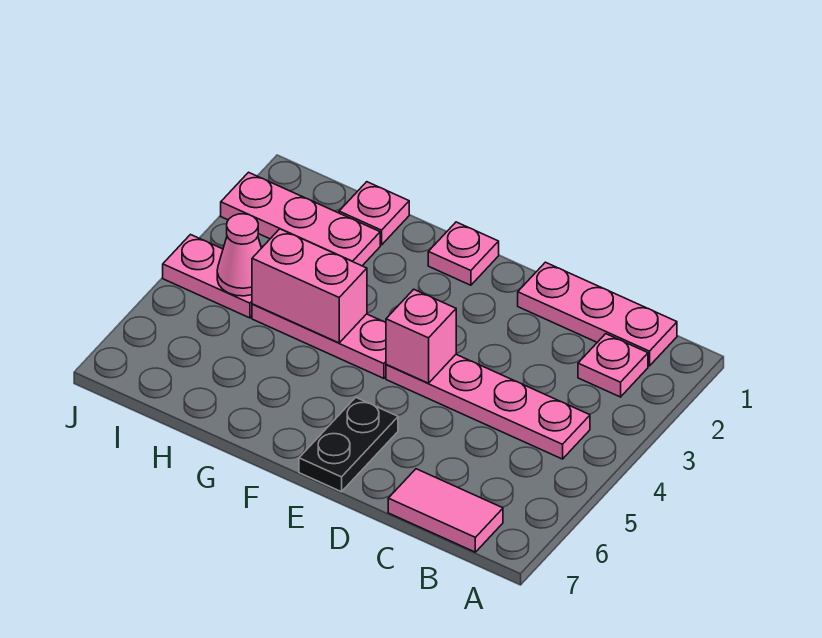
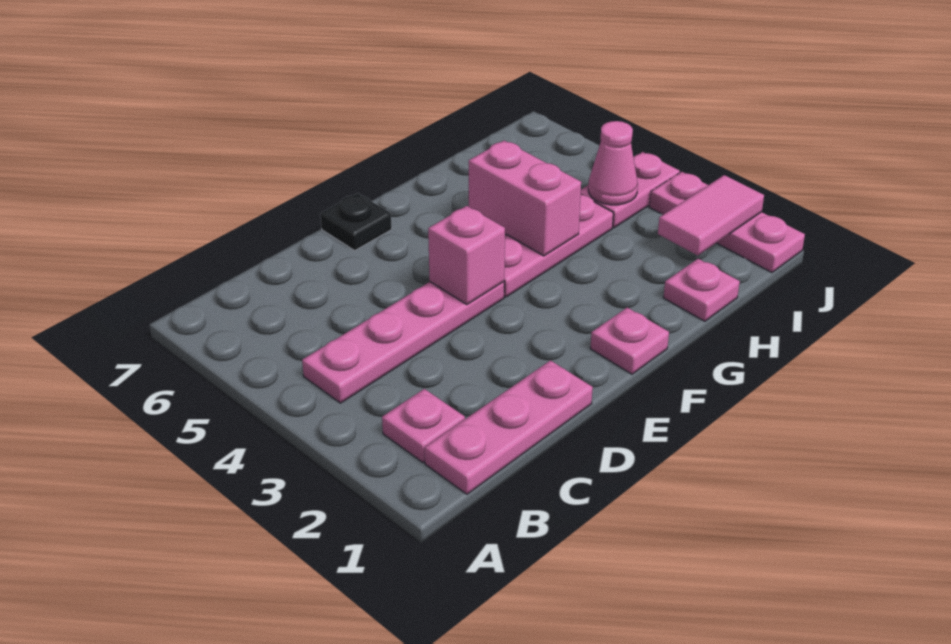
pink tile B7:C7 level 1 -> pink tile I2:J2 level 2
black plate E6:E7 level 1 -> black plate E7 level 1
pink brick G4:H4 level 2 -> pink brick G4:G5 level 2
pink plate H2:J2 level 1 -> pink plate J1:J3 level 1

